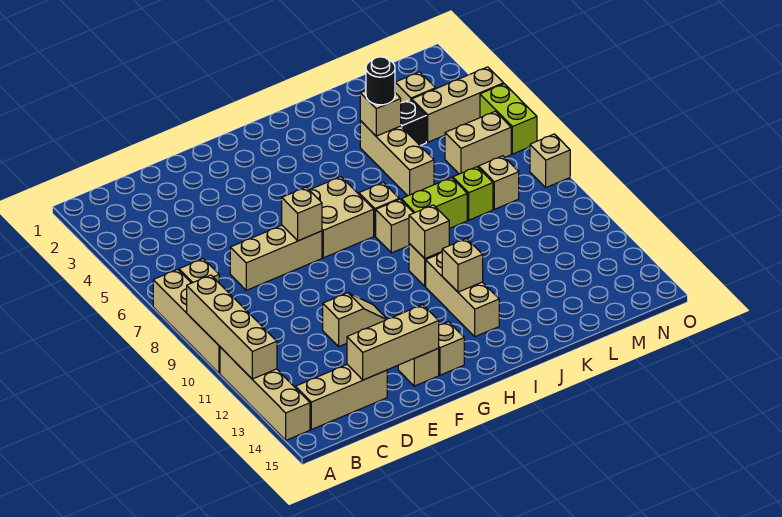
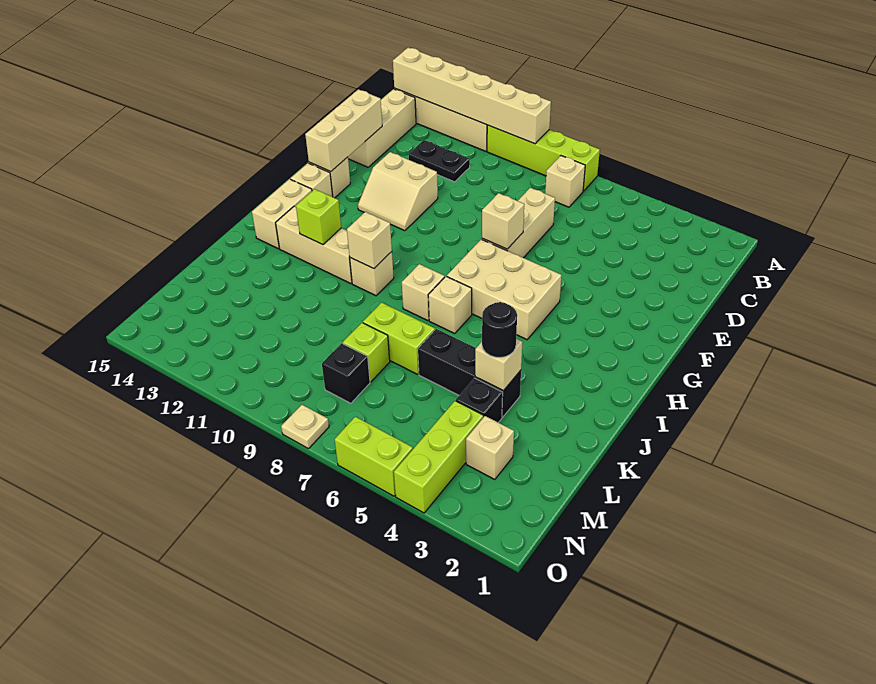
tan brick A7:A10 level 1 -> lime brick A7:A10 level 1
tan brick A9:A12 level 2 -> tan brick A9:A14 level 2
none -> black plate C11:C12 level 1
tan slope E11:F11 level 1 top E -> tan slope E11:F12 level 1 top E
tan brick G6:H7 level 1 -> tan brick G5:H7 level 1
tan brick I12 level 2 -> lime brick I12 level 2
lime brick J8:K8 level 1 -> lime brick K7:K8 level 1
tan brick K4:K6 level 1 -> black brick K4:K6 level 1
tan brick M4:O4 level 1 -> lime brick M4:O4 level 1
tan brick M6:N6 level 1 -> tan brick H14:I14 level 1
tan brick M8 level 1 -> black brick M8 level 1
tan brick O8 level 1 -> tan plate O8 level 1

